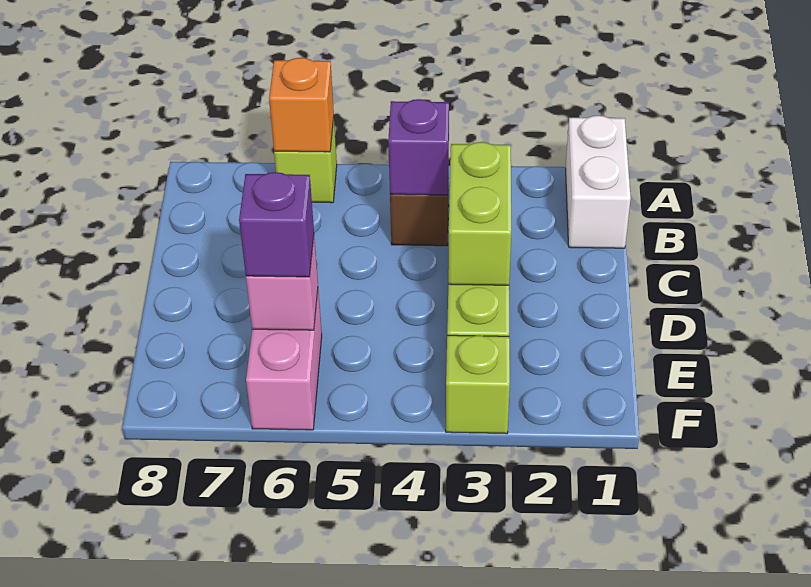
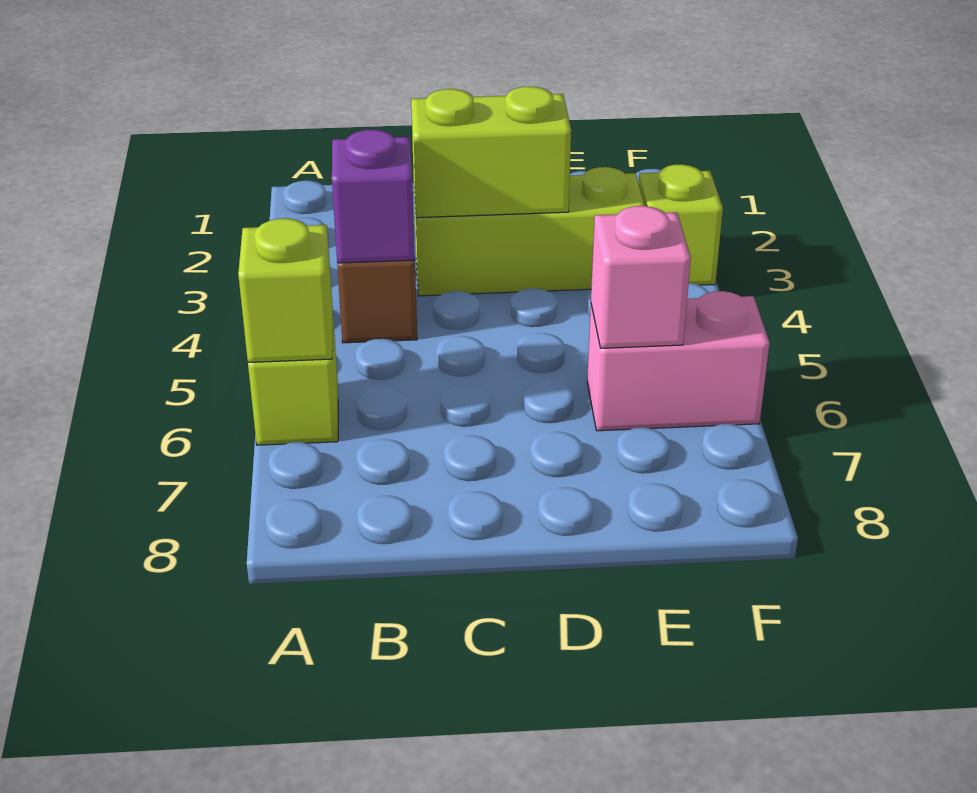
white brick A1:B1 level 1 -> none
orange brick A6 level 2 -> lime brick A6 level 2
purple brick E6 level 3 -> none

